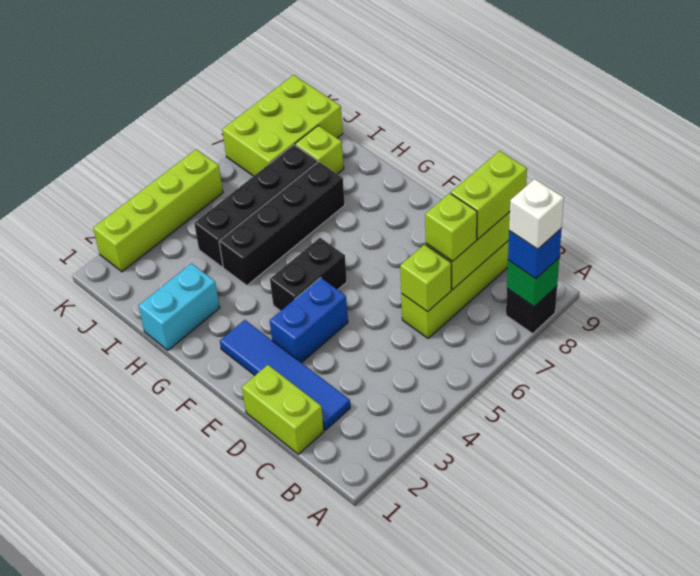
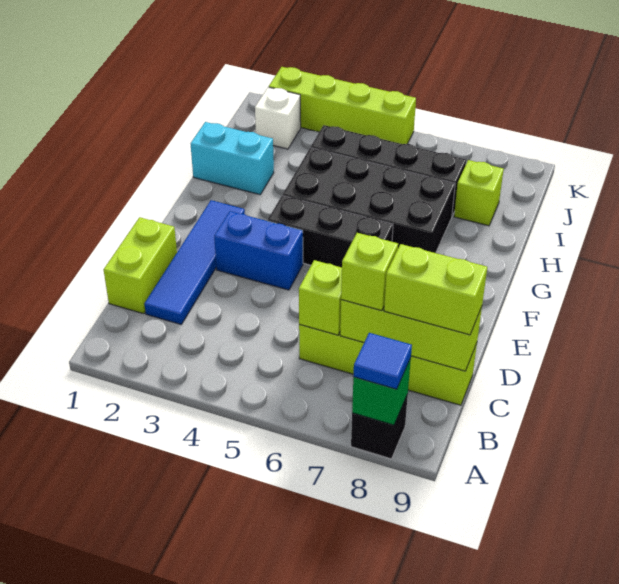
blue brick A8 level 3 -> blue tile A8 level 3
white brick A8 level 4 -> white brick J2 level 1
black brick F4:F5 level 1 -> black brick F4:F6 level 1
black brick H4:H7 level 1 -> black brick G4:H7 level 1
lime brick J7:K9 level 1 -> none

